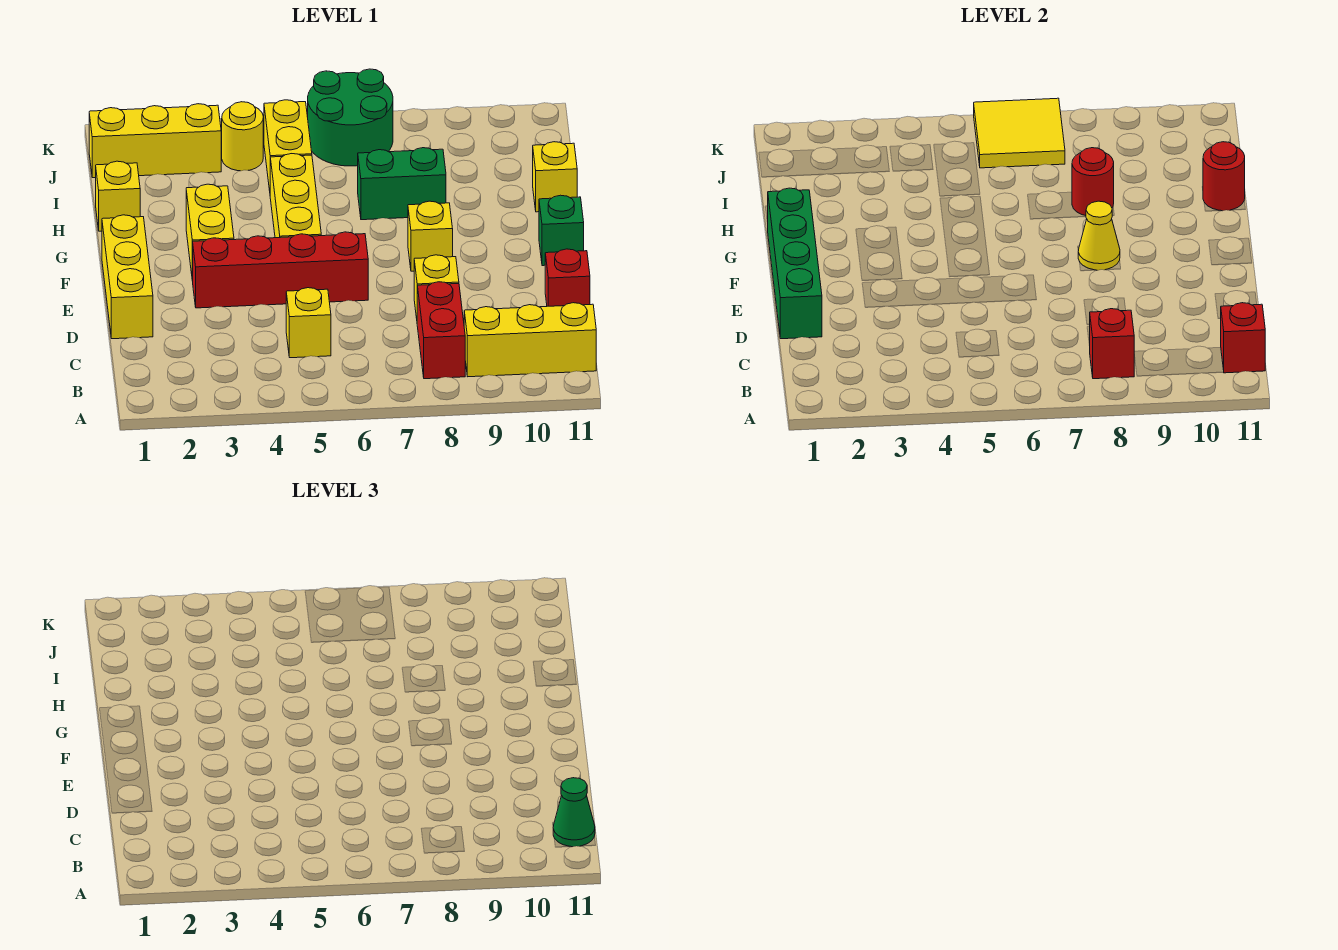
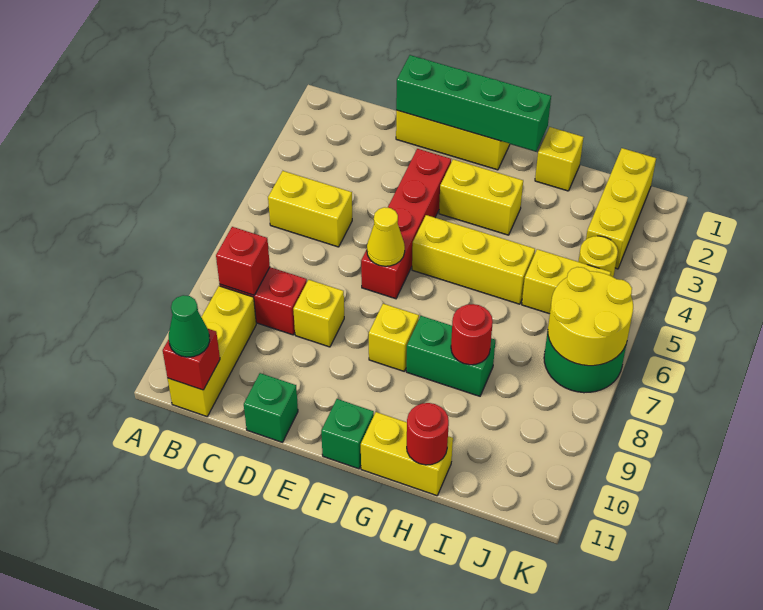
yellow brick C5 level 1 -> yellow brick B5:C5 level 1
red brick D11 level 1 -> green brick D11 level 1
yellow cone F8 level 2 -> yellow cone E6 level 2
green brick H7:H8 level 1 -> green brick G8:H8 level 1
yellow brick H11 level 1 -> yellow brick G11:H11 level 1
yellow tile J6:K7 level 2 -> yellow round brick J6:K7 level 2

